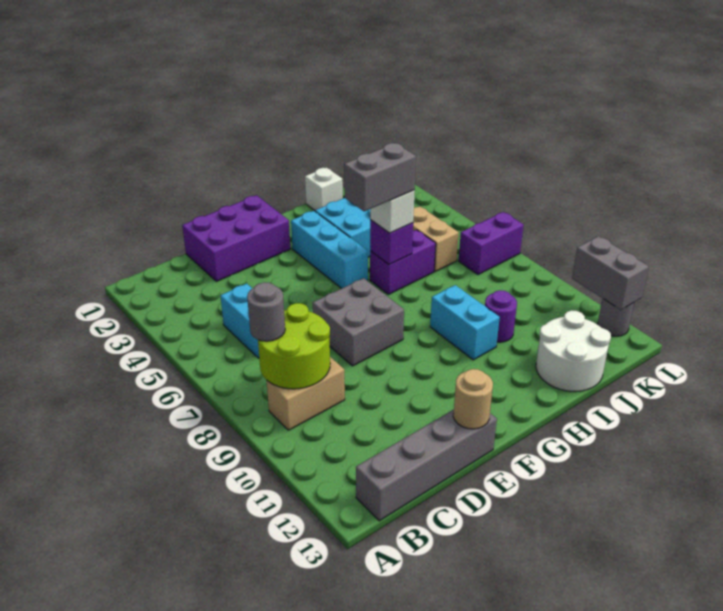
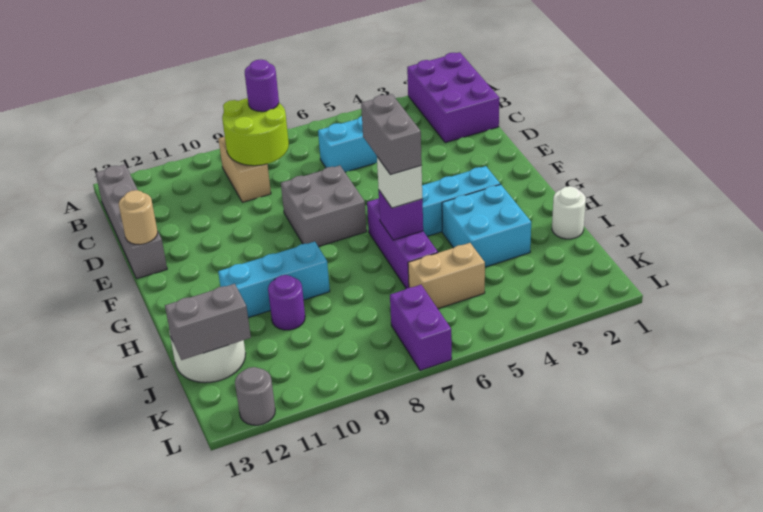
grey round brick B8 level 3 -> purple round brick B8 level 3
purple brick D1:F2 level 1 -> purple brick A1:C2 level 1
purple brick H6:I6 level 1 -> purple brick G6:I6 level 1
cyan brick H9:H10 level 1 -> cyan brick H9:H11 level 1
white brick I1 level 1 -> white round brick I1 level 1
grey brick L11:L12 level 2 -> grey brick J12:J13 level 2

